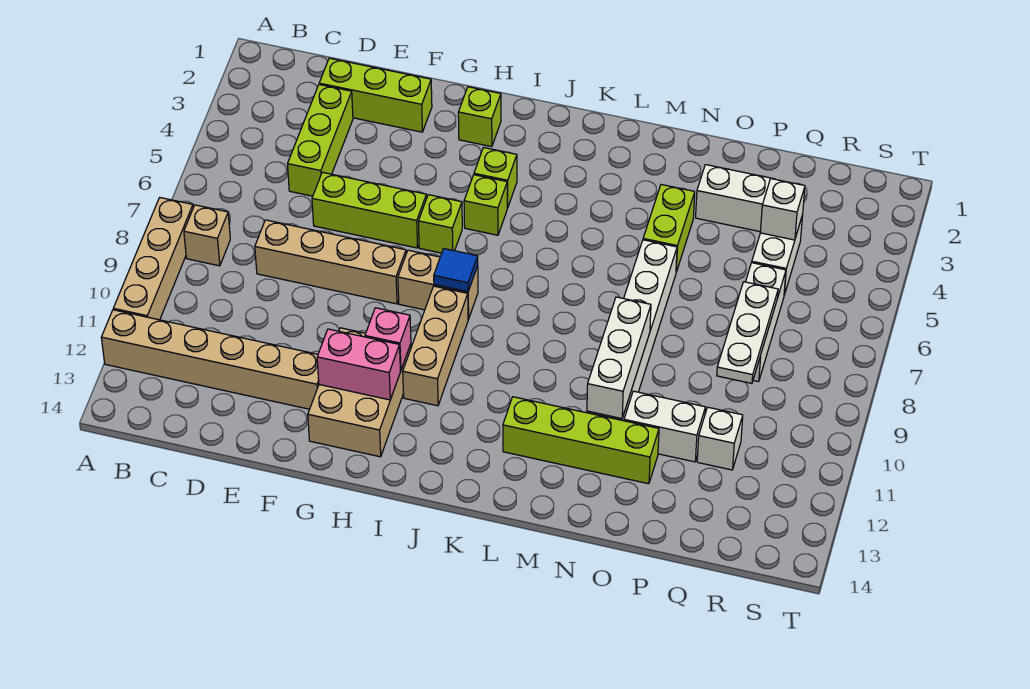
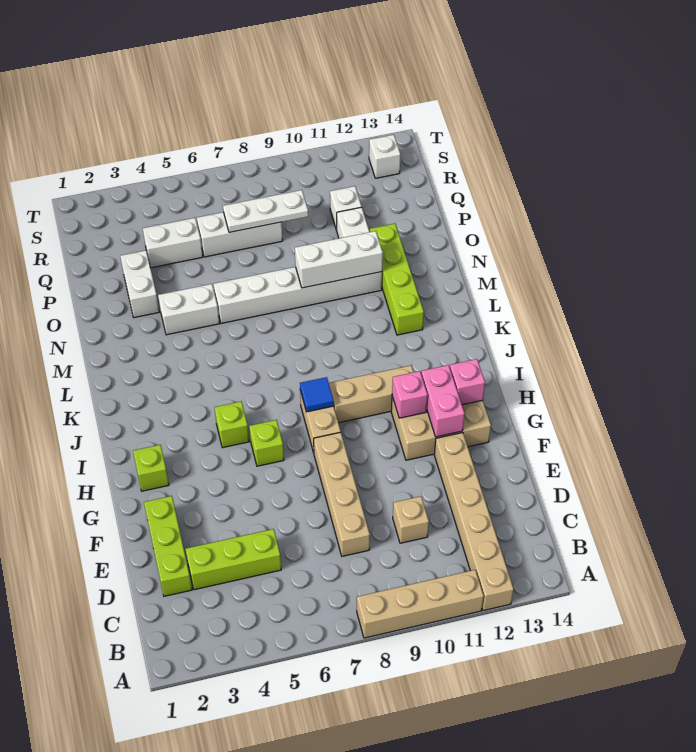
tan brick B8 level 1 -> tan brick D10 level 1
lime brick E6:G6 level 1 -> none
none -> pink brick H13 level 2
lime brick I4 level 1 -> none
lime brick N4:N5 level 1 -> white brick N4:N5 level 1
white brick Q4 level 2 -> white brick S13 level 1

